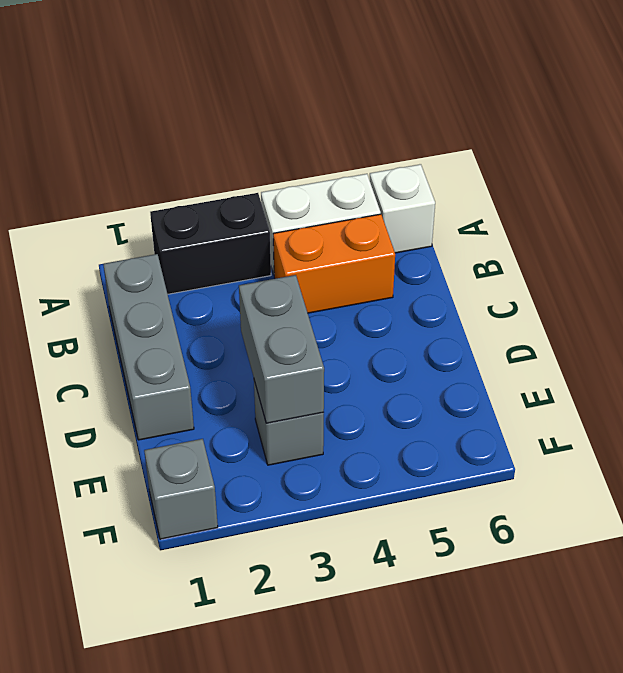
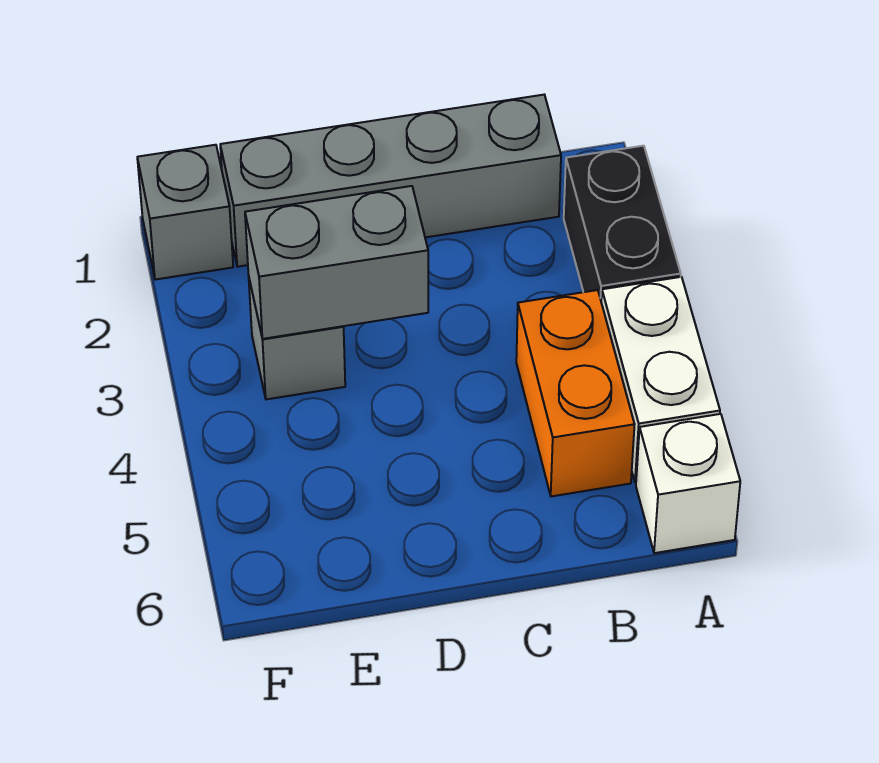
grey brick B1:D1 level 1 -> grey brick B1:E1 level 1

